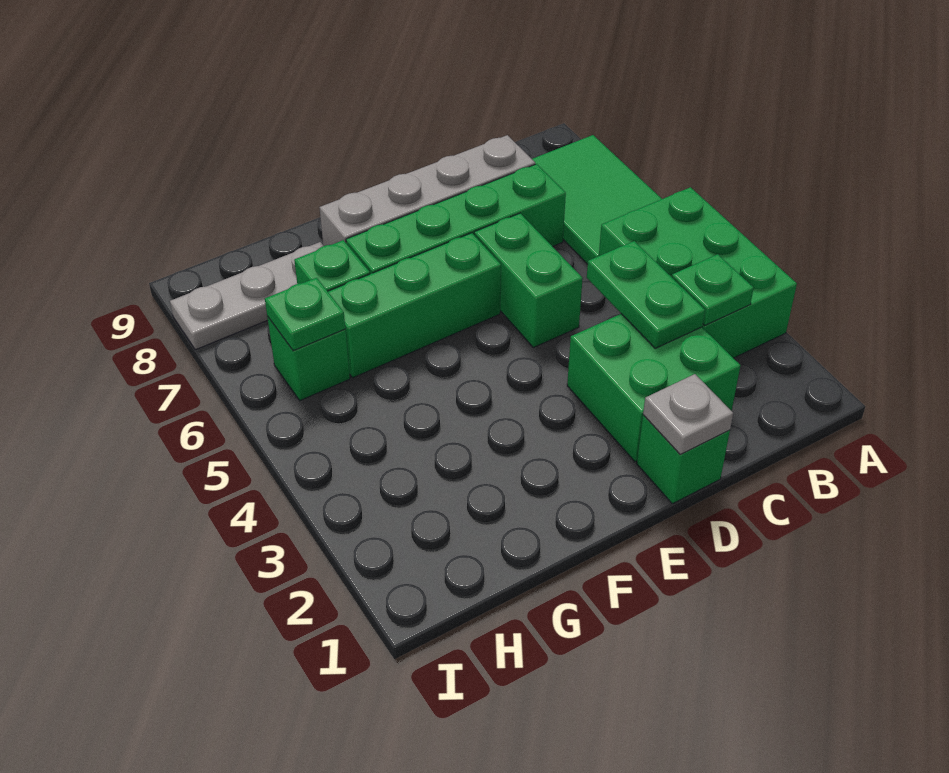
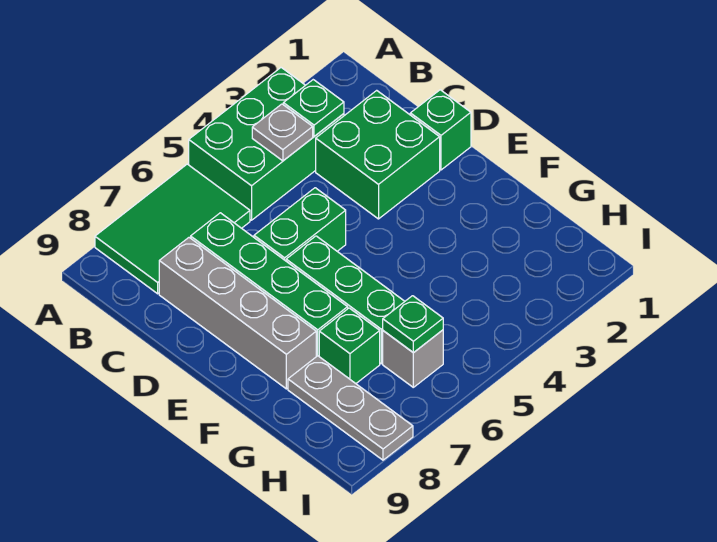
green plate C3:C4 level 2 -> none
grey plate D1 level 2 -> grey plate B4 level 2
green brick H6 level 1 -> grey brick H6 level 1

